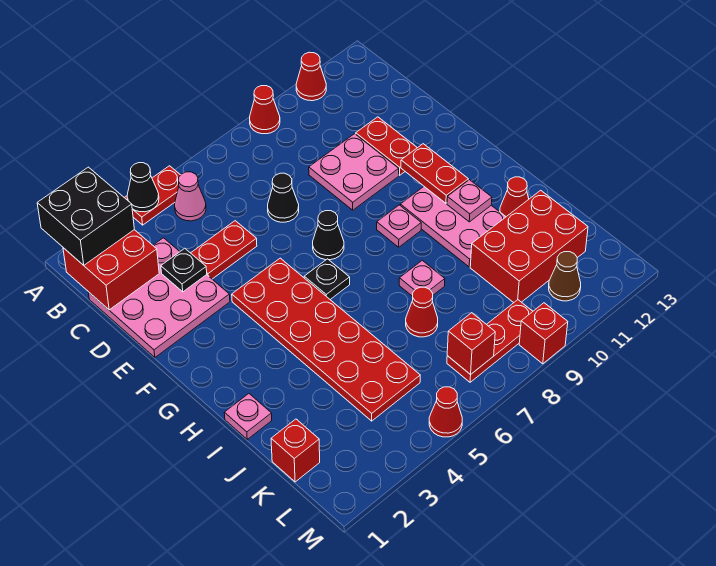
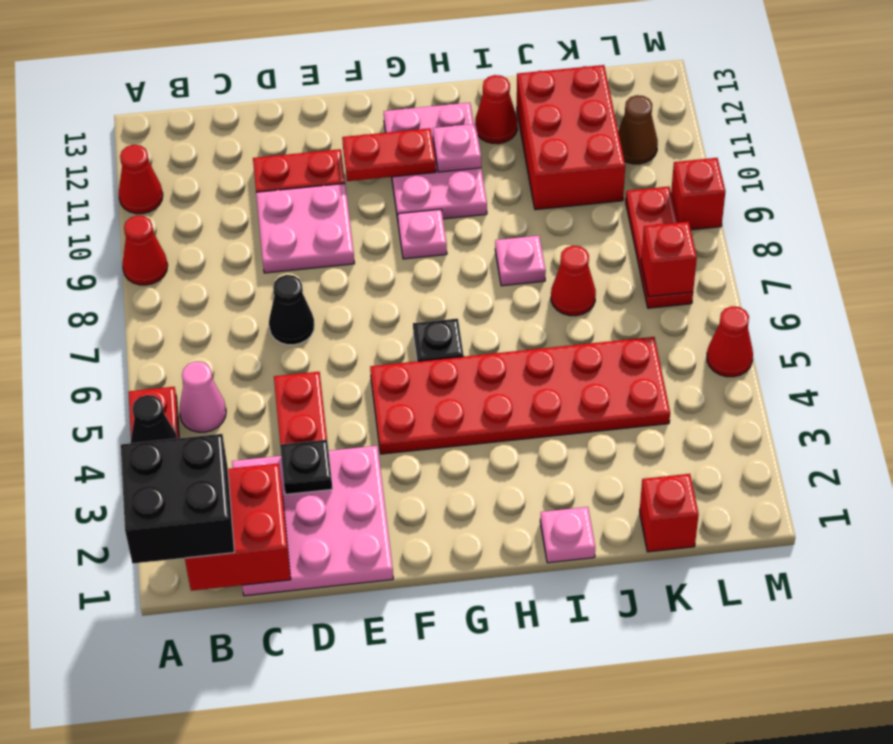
black cone F7 level 1 -> none
pink plate G10:I11 level 1 -> pink plate G10:H12 level 1

